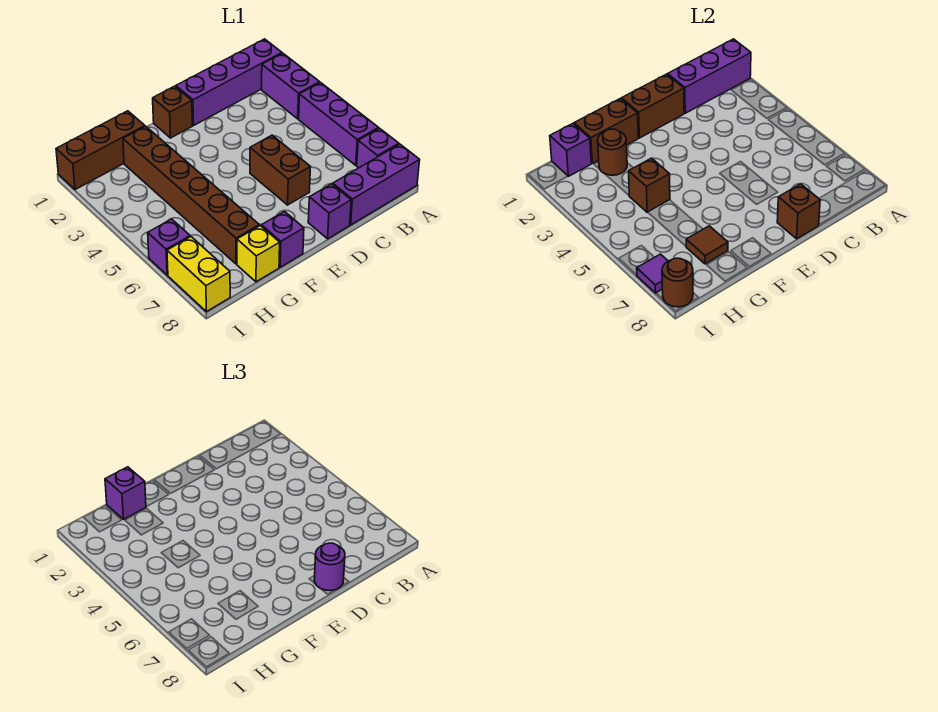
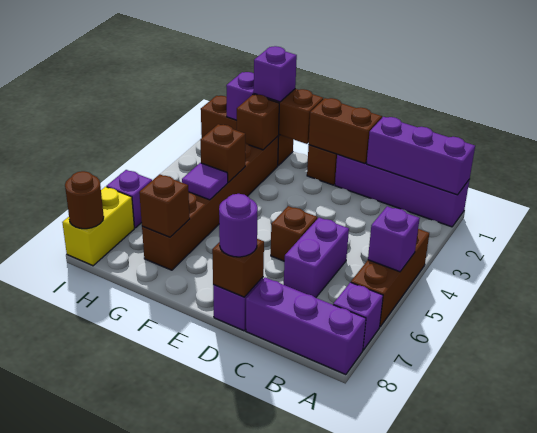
purple brick A2:A3 level 1 -> purple brick C5:C6 level 1
purple brick A4:A6 level 1 -> brown brick A4:A6 level 1
brown brick D5:D6 level 1 -> brown brick D5 level 1
purple brick F8 level 1 -> purple brick A5 level 2
brown round brick G2 level 2 -> brown brick G2 level 2
brown tile G7 level 2 -> brown brick G7 level 2
yellow brick G8 level 1 -> none
purple tile I7 level 2 -> purple tile G5 level 2

